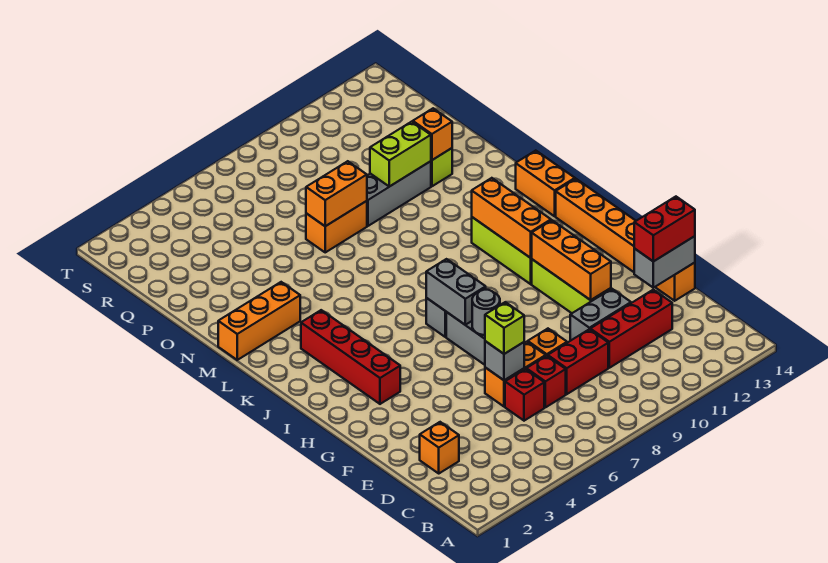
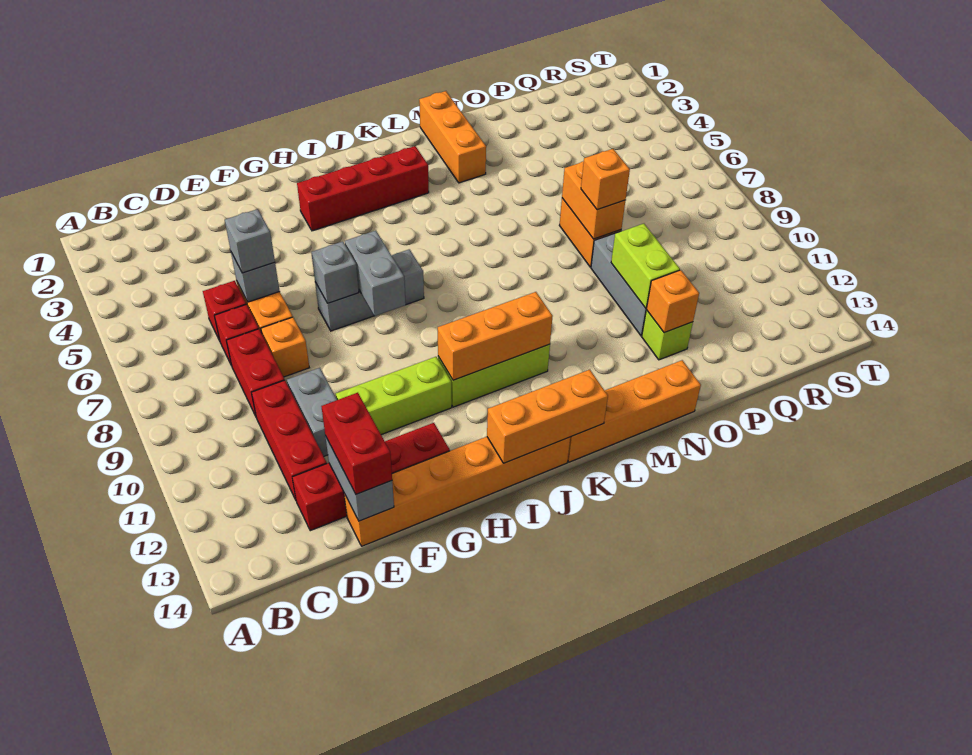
orange brick D2 level 1 -> orange brick O8 level 3
none -> red brick D13:G13 level 1
lime brick E6 level 3 -> grey brick E6 level 3
orange brick F11:H11 level 2 -> orange brick I14:K14 level 2
grey round brick G7 level 2 -> grey brick G7 level 2
grey brick H7:I7 level 2 -> grey brick H7:H8 level 2
orange brick K14:L14 level 1 -> orange brick K14:N14 level 1

